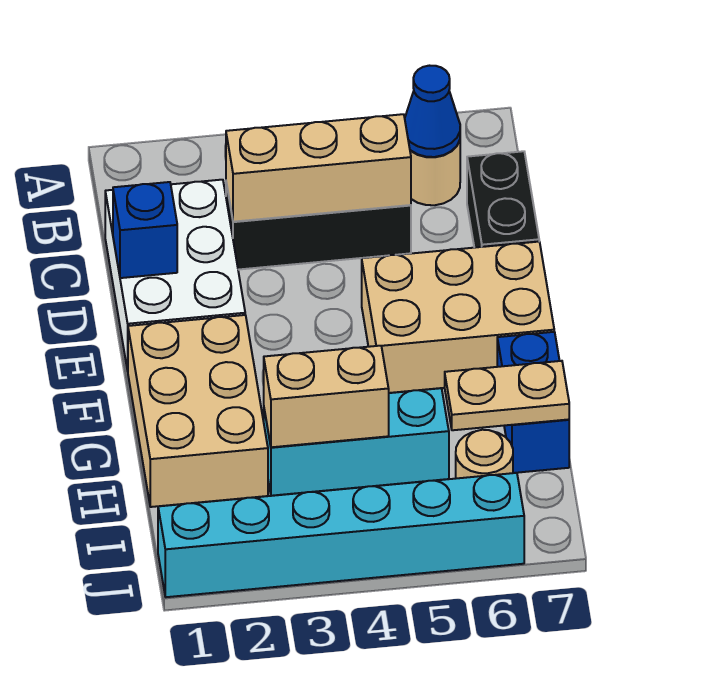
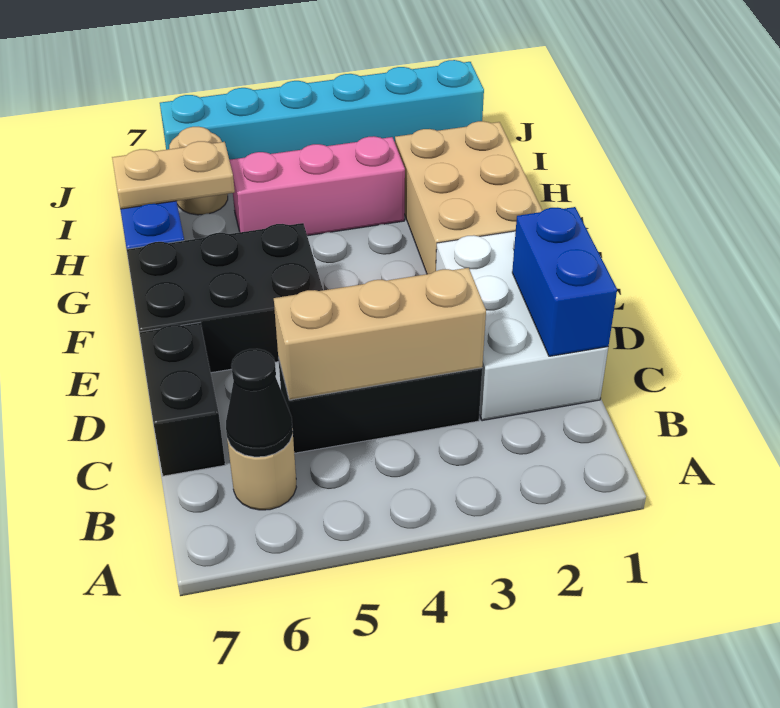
blue cone B6 level 2 -> black cone B6 level 2
blue brick D1 level 2 -> blue brick C1:D1 level 2
tan brick E5:F7 level 1 -> black brick E5:F7 level 1
cyan brick H3:H5 level 1 -> pink brick H3:H5 level 1
tan brick H3:H4 level 2 -> none

